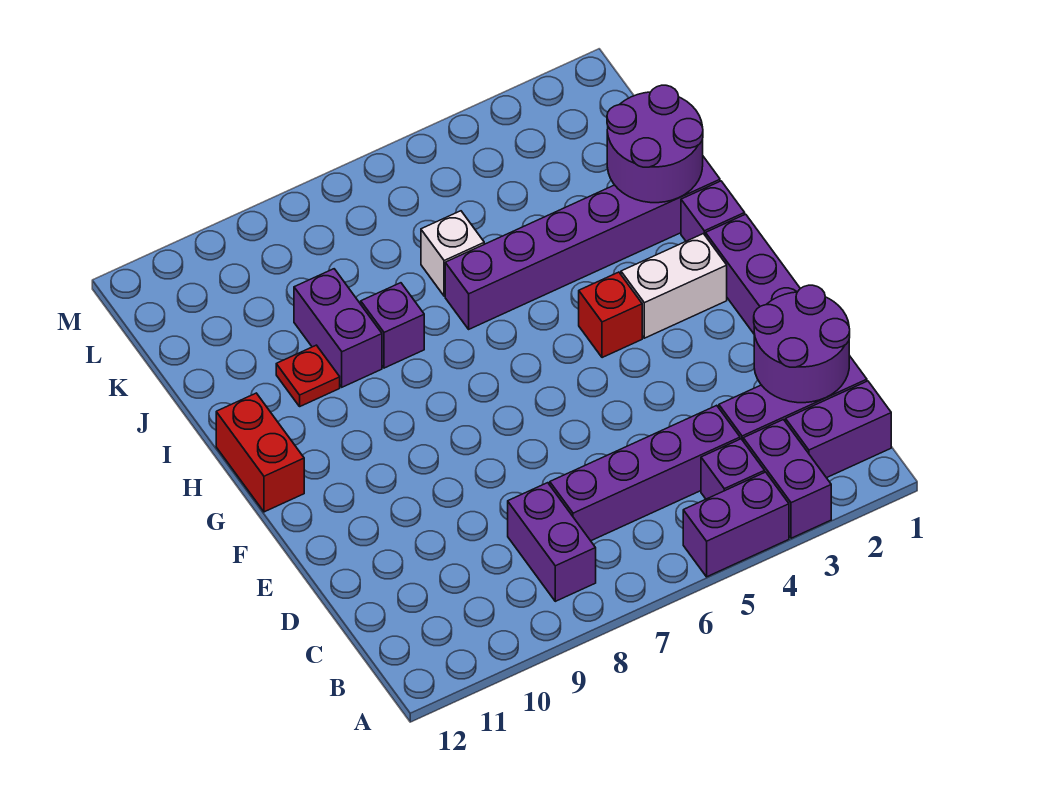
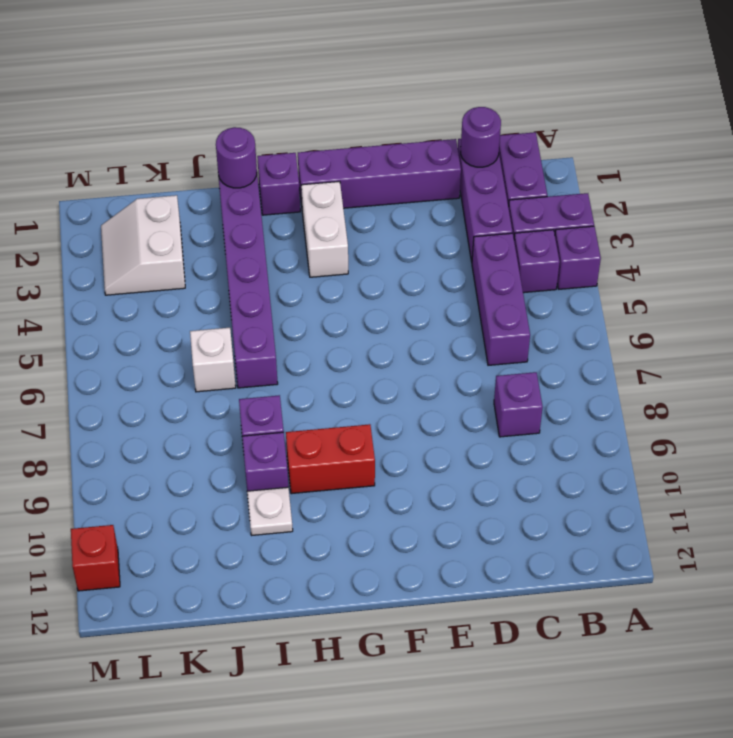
purple brick A4:A5 level 1 -> purple brick A4 level 1
purple brick B8:C8 level 1 -> purple brick C8 level 1
purple round brick C1:D2 level 2 -> purple round brick C1 level 2
purple brick C4:C7 level 1 -> purple brick C4:C6 level 1
red brick G4 level 1 -> red brick M11 level 1
red brick G12:H12 level 1 -> red brick G9:H9 level 1
purple round brick I1:J2 level 2 -> purple round brick I1 level 2
purple brick I9:J9 level 1 -> purple brick I9 level 1
red plate I10 level 1 -> white plate I10 level 1
none -> white slope K2:L3 level 1 top K

